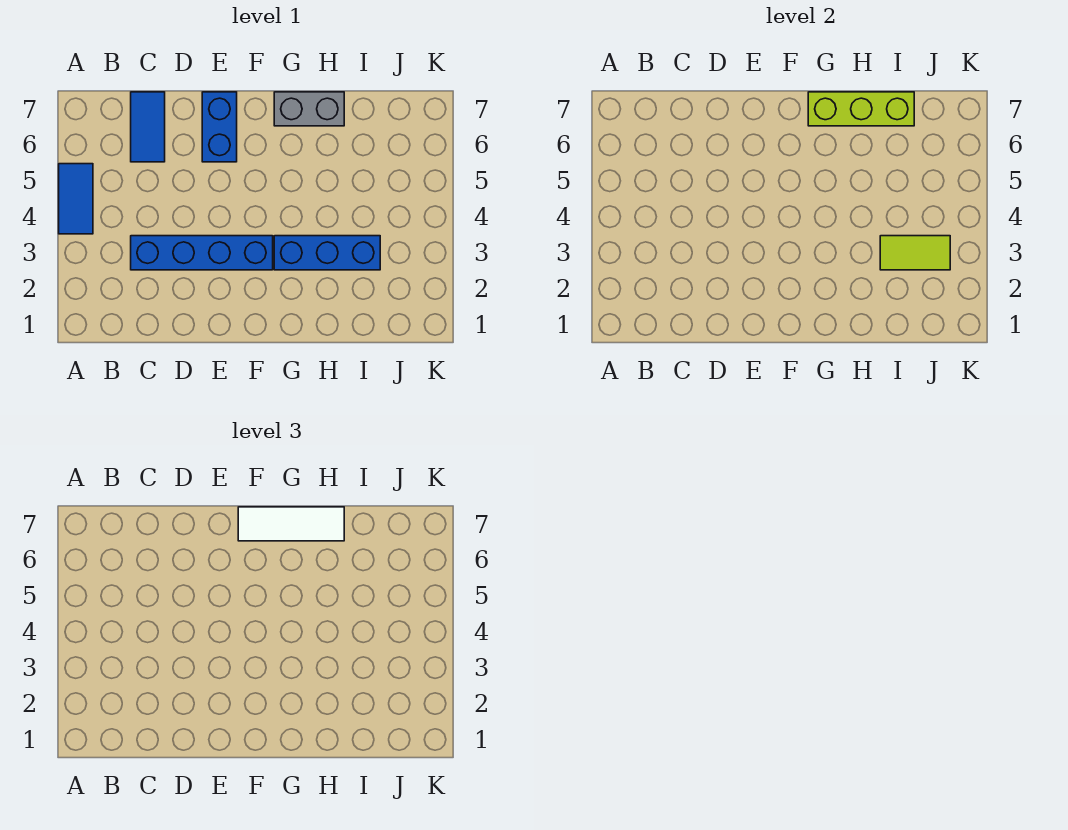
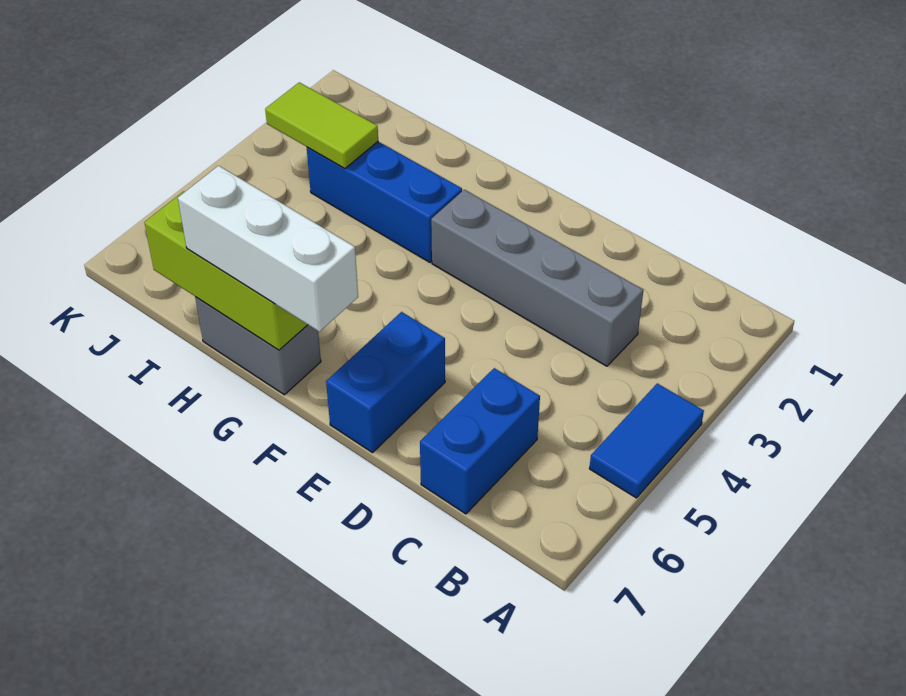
blue brick C3:F3 level 1 -> grey brick C3:F3 level 1
blue tile C6:C7 level 1 -> blue brick C6:C7 level 1
white tile F7:H7 level 3 -> white brick F7:H7 level 3

